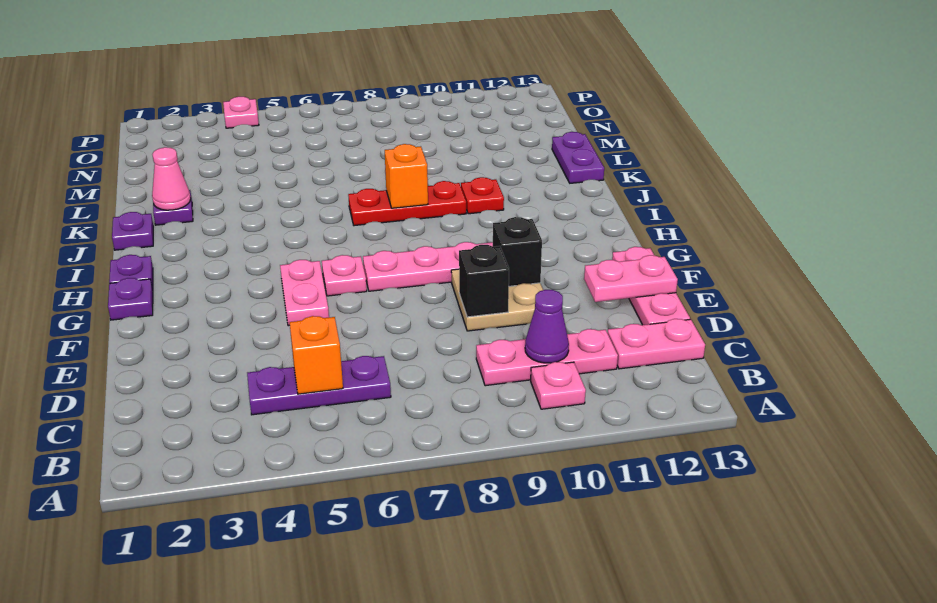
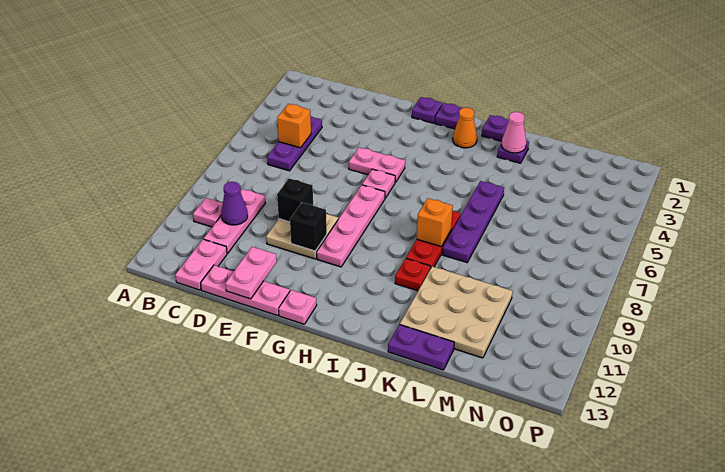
none -> orange cone I2 level 1
none -> purple plate K5:K8 level 1
none -> tan plate K10:M12 level 1
pink plate P4 level 1 -> pink plate G13 level 1

